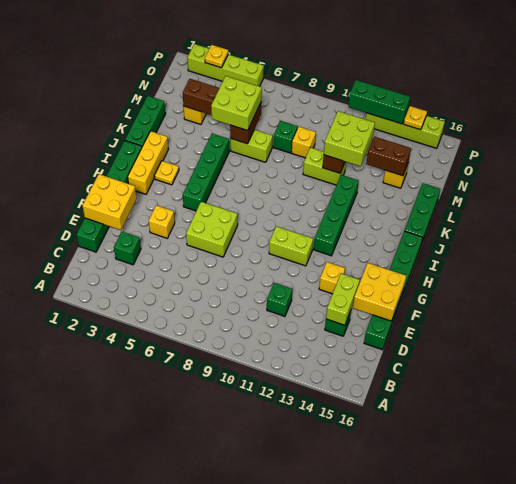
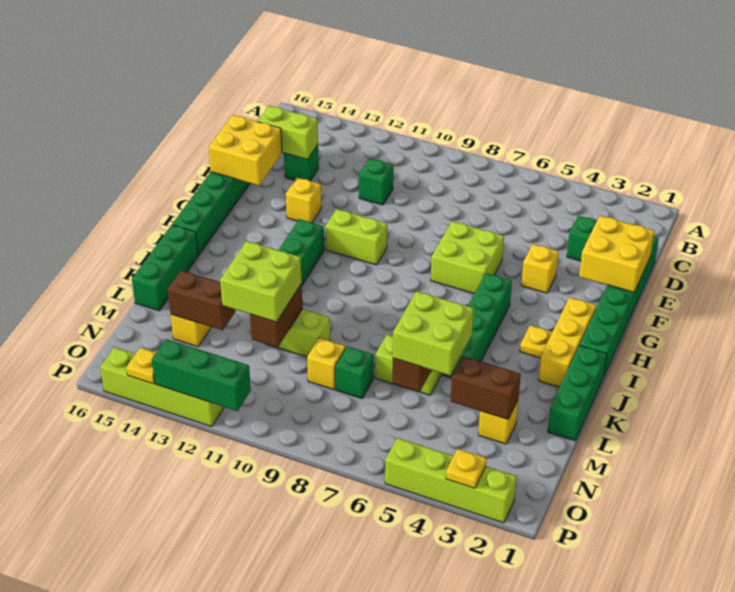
lime brick D14:E14 level 2 -> lime brick D14:D15 level 2

